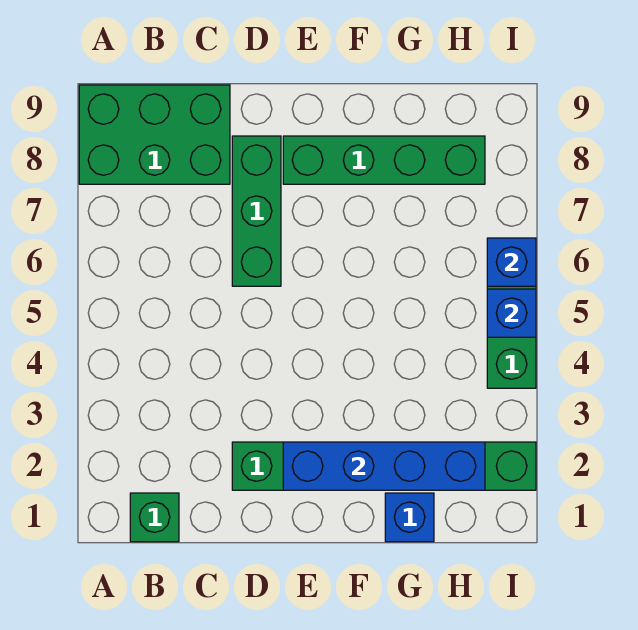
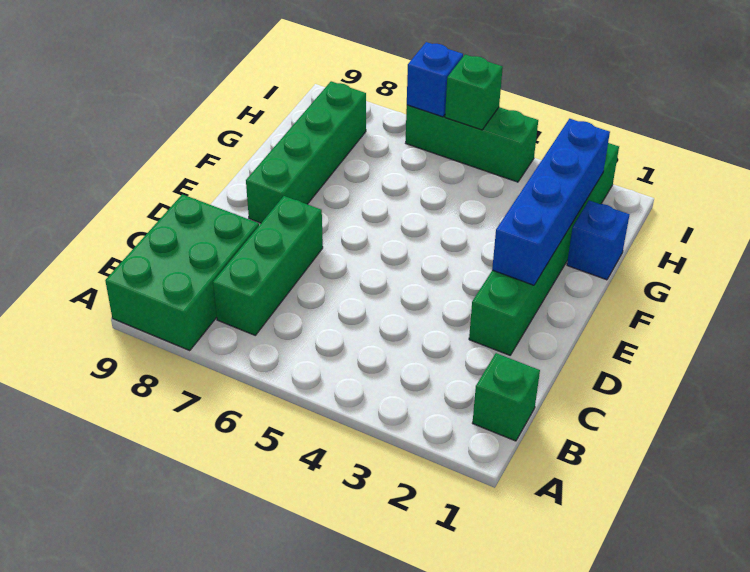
green brick D6:D8 level 1 -> green brick B7:D7 level 1
blue brick I5 level 2 -> green brick I5 level 2

